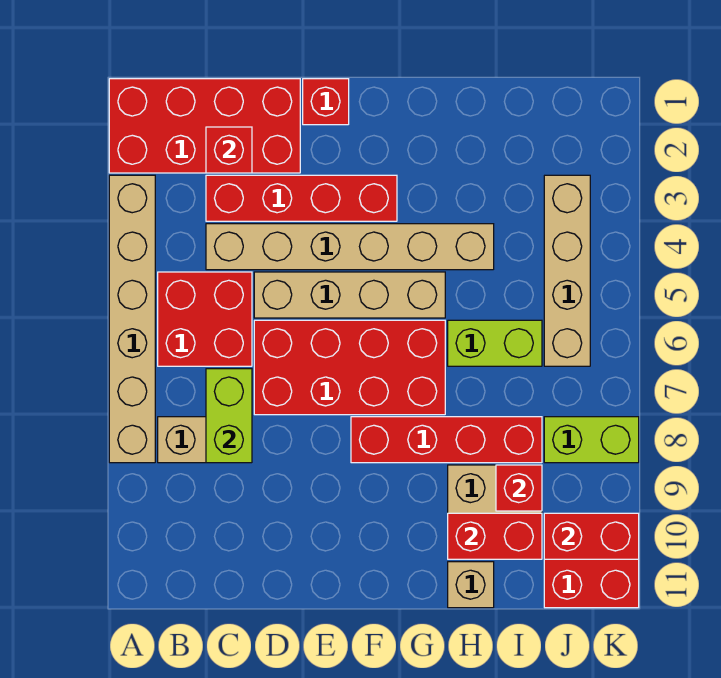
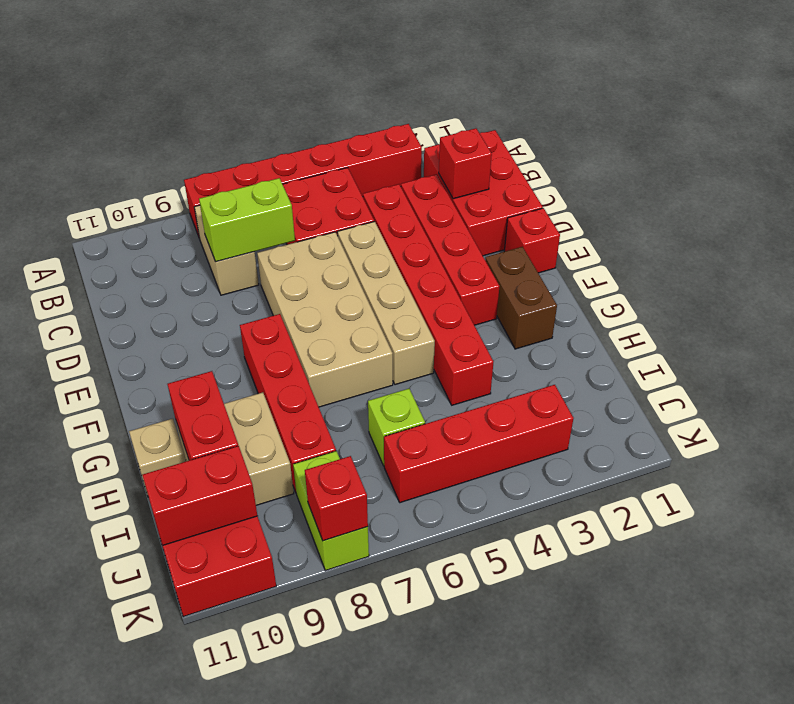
red brick A1:D2 level 1 -> red brick B1:D2 level 1
tan brick A3:A8 level 1 -> red brick A3:A8 level 1
tan brick C4:H4 level 1 -> red brick C4:H4 level 1
red brick D6:G7 level 1 -> tan brick D6:G7 level 1
none -> brown brick F2:G2 level 1
lime brick H6:I6 level 1 -> lime brick I6 level 1
red brick I9 level 2 -> red brick K8 level 2
tan brick J3:J6 level 1 -> red brick J3:J6 level 1
red brick J10:K10 level 2 -> red brick J10:J11 level 2

